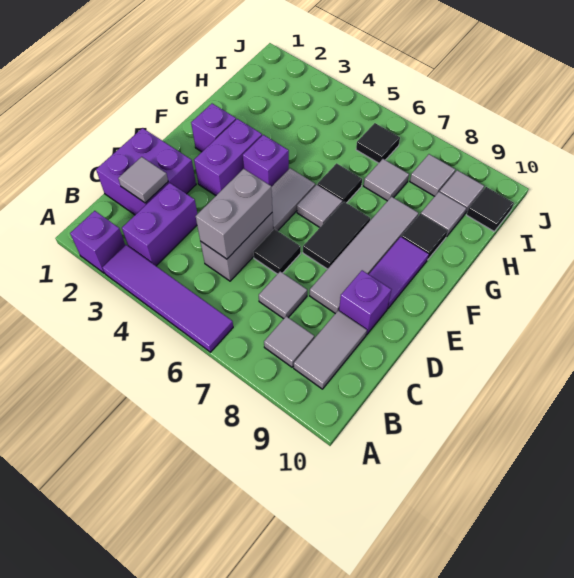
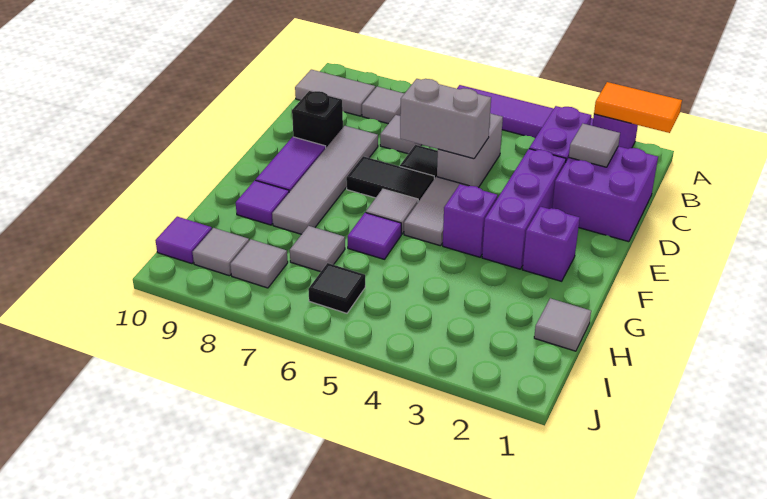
none -> orange tile A1:A2 level 2
grey tile B9:C9 level 1 -> grey tile B9:B10 level 1
grey brick C5:D5 level 2 -> grey brick D5:D6 level 2
purple brick D9 level 1 -> black brick D9 level 1
purple brick E3:F3 level 1 -> purple brick D3:F3 level 1
black tile E7:F7 level 1 -> black tile E6:E7 level 1
black tile G6 level 1 -> purple tile G6 level 1
black tile G9 level 1 -> purple tile G9 level 1
grey tile H9 level 1 -> grey tile H1 level 1
black tile I10 level 1 -> purple tile I10 level 1

